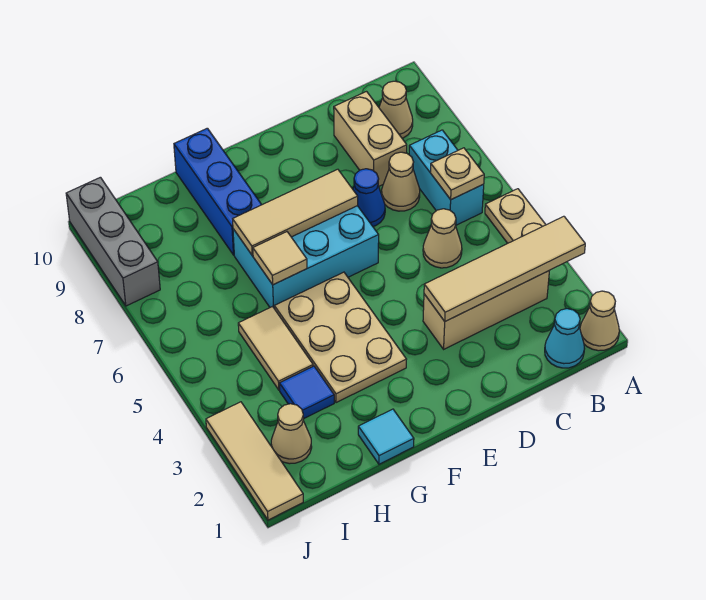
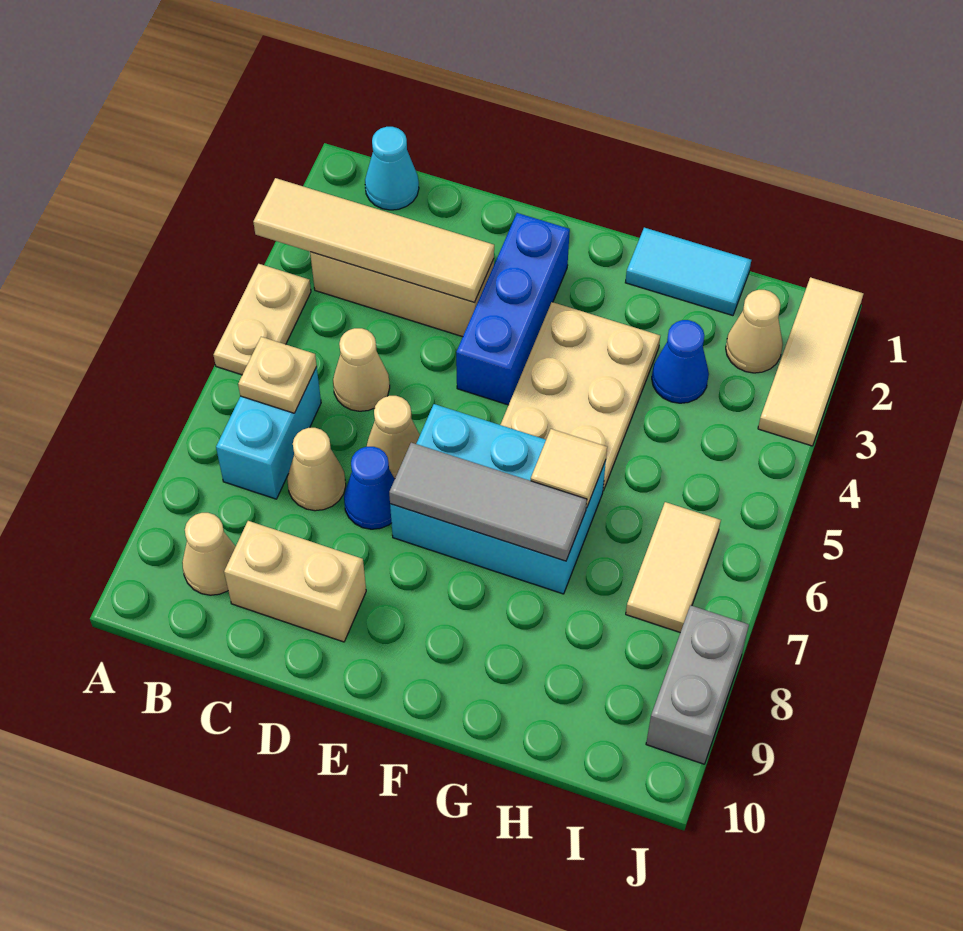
tan cone A1 level 1 -> tan cone D6 level 1
tan brick C8:C9 level 1 -> tan brick C9:D9 level 1
tan tile E7:G7 level 2 -> grey tile E7:G7 level 2
cyan tile G1 level 1 -> cyan tile G1:H1 level 1
blue brick G8:G10 level 1 -> blue brick E2:E4 level 1
blue tile H3 level 1 -> blue cone H3 level 1
tan tile H4:H5 level 1 -> tan tile I6:I7 level 1
grey brick J8:J10 level 1 -> grey brick J8:J9 level 1

